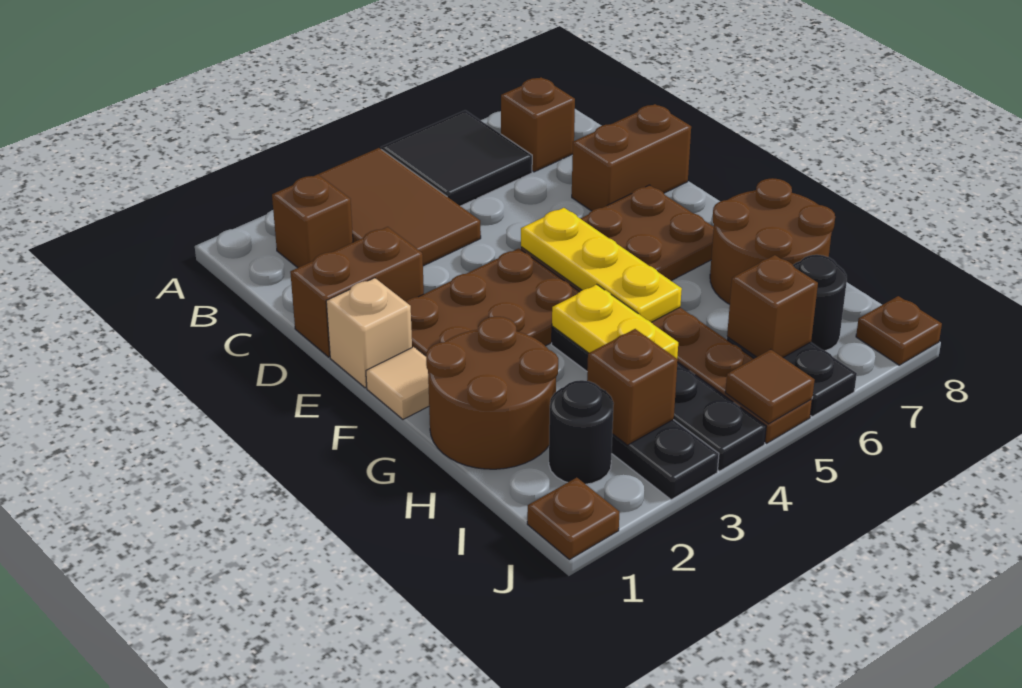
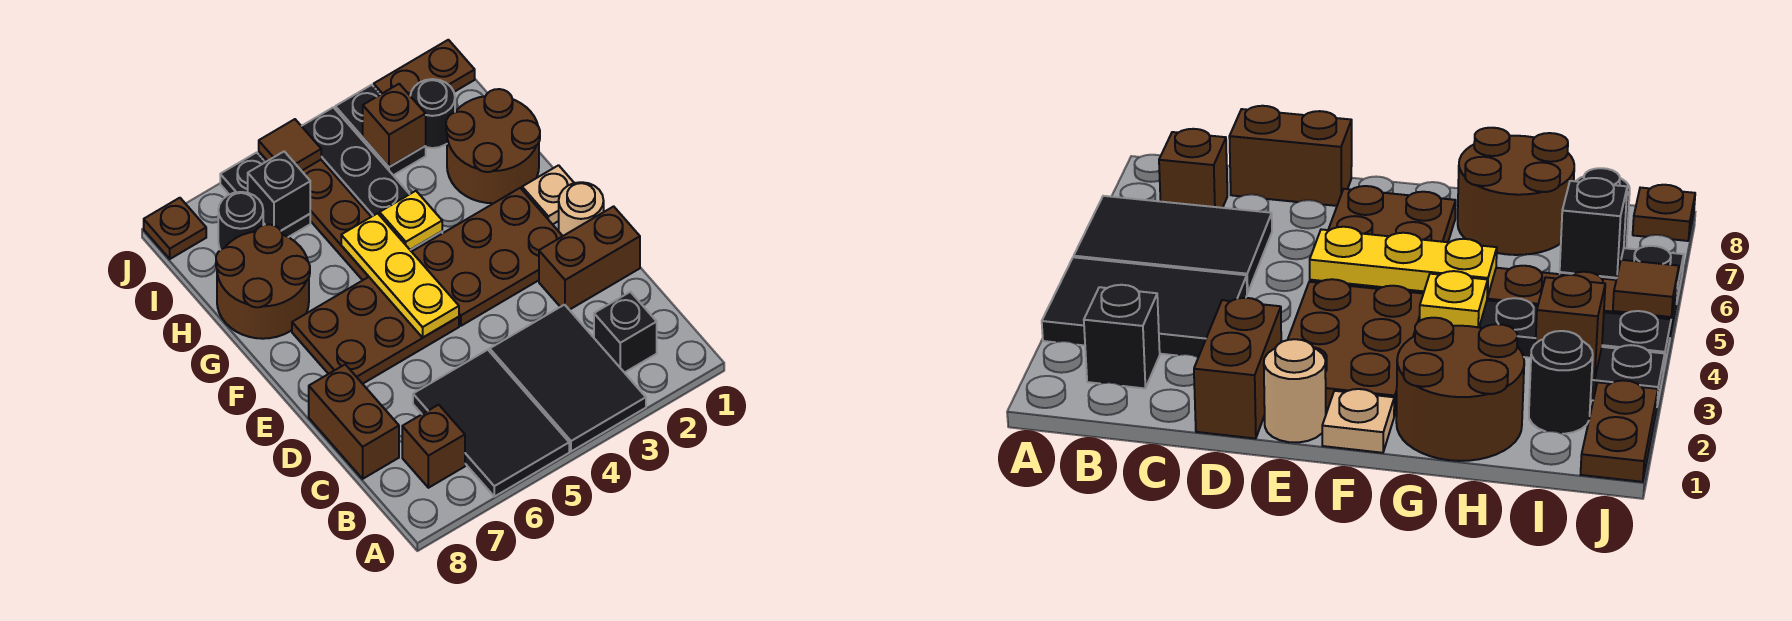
brown tile A3:C4 level 1 -> black tile A3:C4 level 1
black tile A5:B6 level 1 -> black tile A5:C6 level 1
brown brick B2 level 1 -> black brick B2 level 1
brown brick D7:D8 level 1 -> brown brick C8:D8 level 1
tan brick E1 level 1 -> tan round brick E1 level 1
tan tile F1 level 1 -> tan plate F1 level 1
yellow plate G4:H4 level 2 -> yellow plate G4 level 2
brown brick I6 level 2 -> black brick I6 level 2
brown plate J1 level 1 -> brown plate J1:J2 level 1

